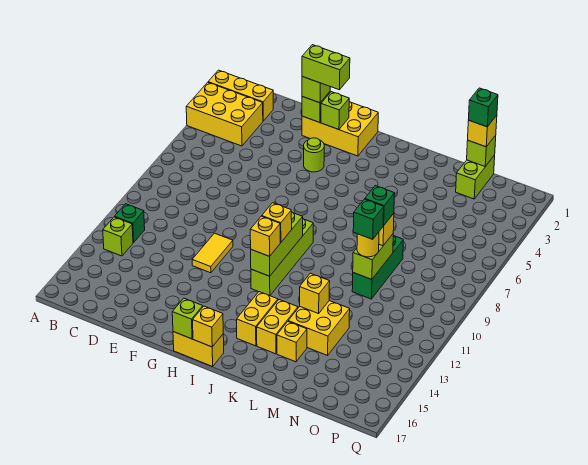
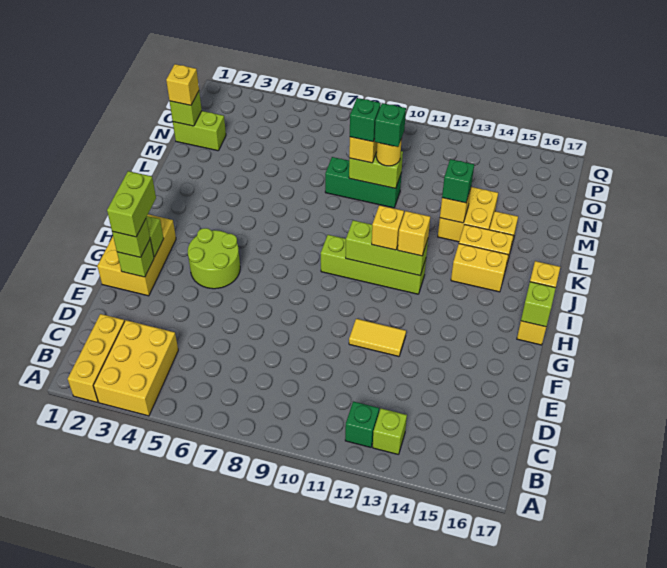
lime round brick G4 level 1 -> lime round brick G4:H5 level 1
green brick N1 level 4 -> green brick L13 level 3

